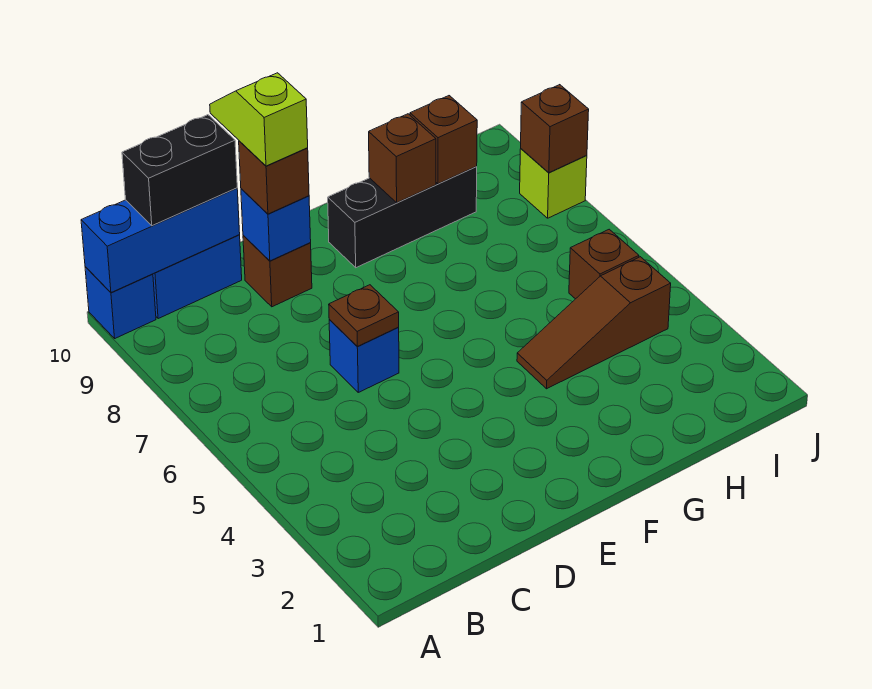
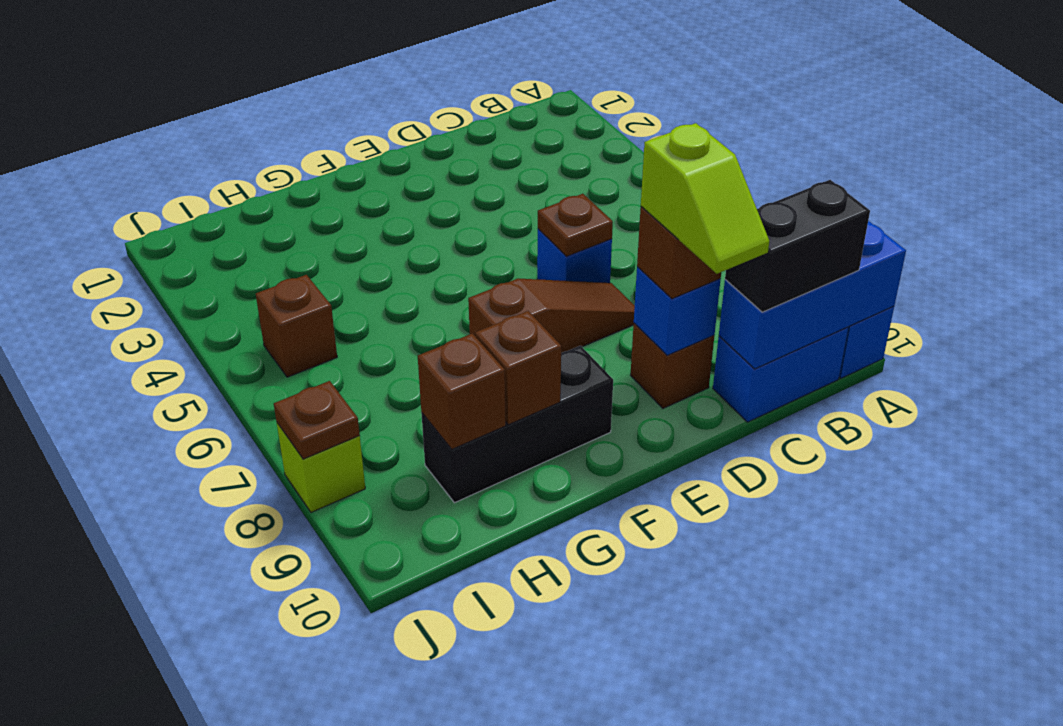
brown slope G4:I4 level 1 top I -> brown slope D7:F7 level 1 top F
brown brick J8 level 2 -> brown plate J8 level 2

